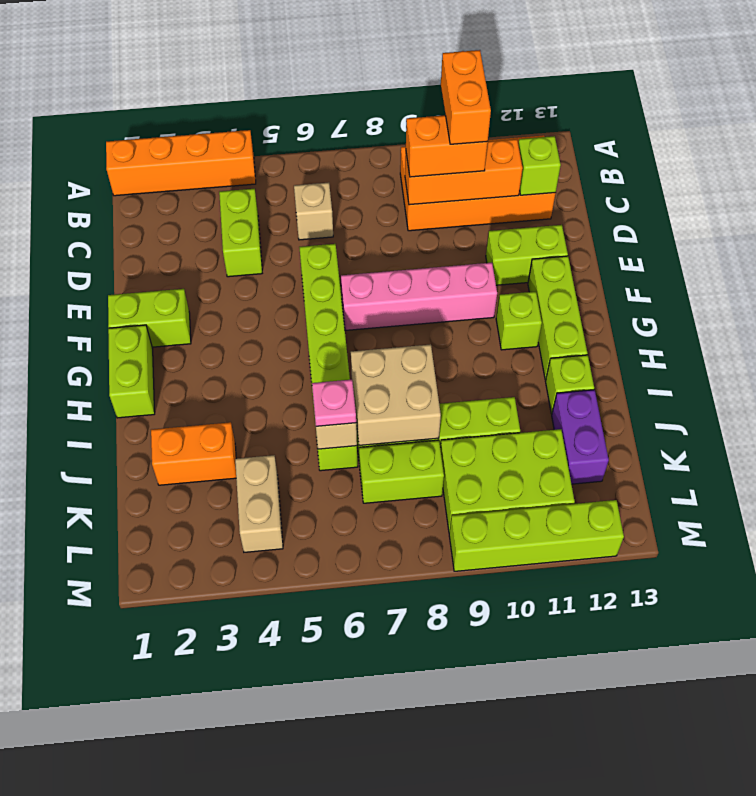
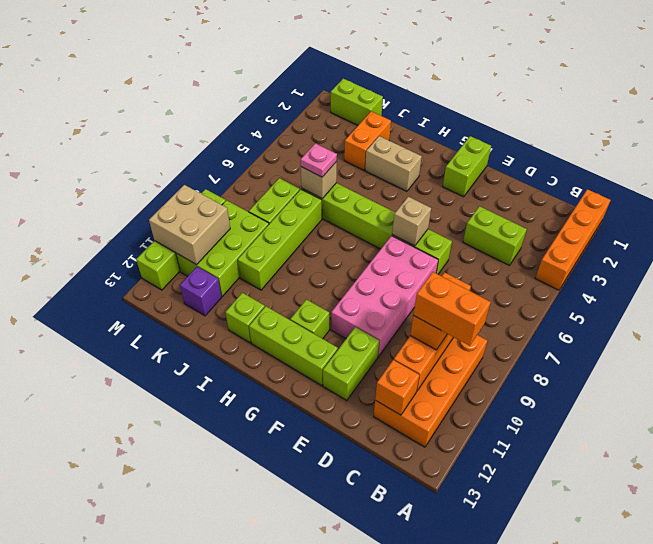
tan brick C6 level 1 -> tan brick F6 level 2
lime brick C12 level 2 -> orange brick C12 level 2
pink brick F7:F10 level 1 -> pink brick E7:F10 level 1
lime brick G1:H1 level 1 -> lime brick K1:L1 level 1
tan brick I7:J8 level 2 -> tan brick L10:M11 level 2
purple brick J12:K12 level 1 -> purple brick K12 level 1
tan brick K4:L4 level 1 -> tan brick H3:I3 level 1

